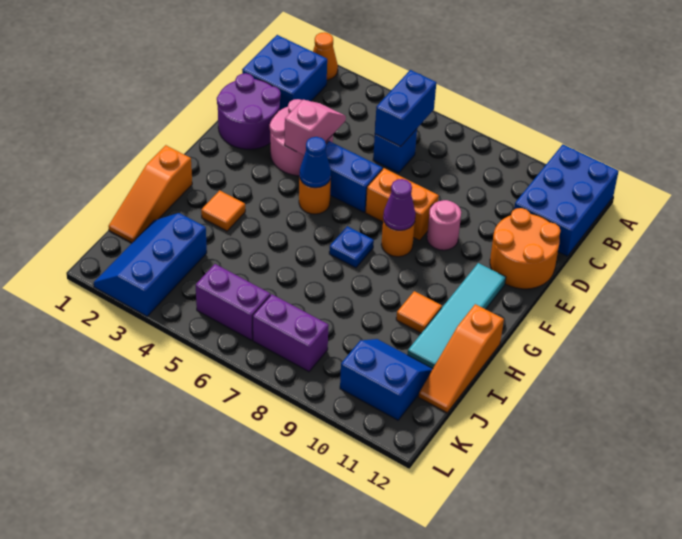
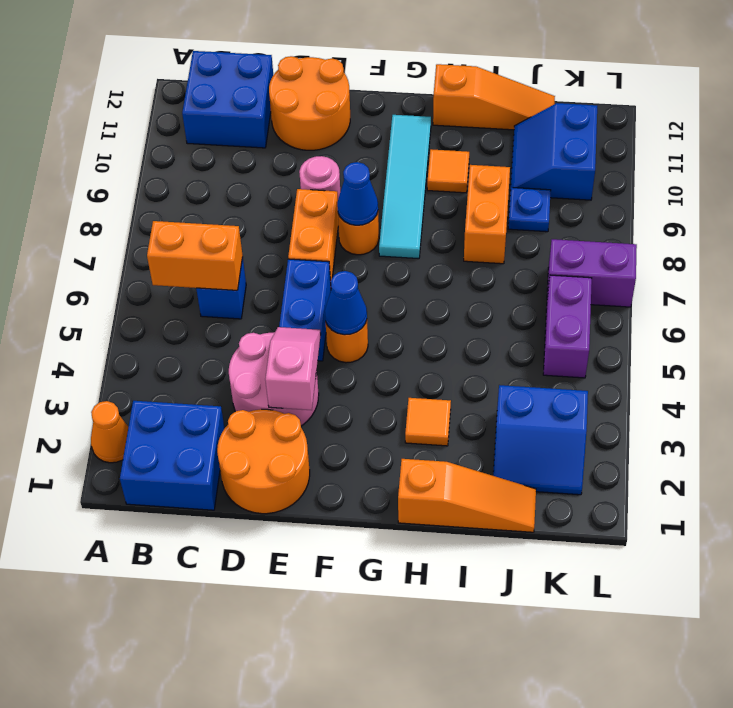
blue brick A11:C12 level 1 -> blue brick B11:C12 level 1
blue brick B6:C6 level 2 -> orange brick B6:C6 level 2
purple round brick D1:E2 level 1 -> orange round brick D1:E2 level 1
pink slope D4:E4 level 2 top E -> pink slope E3:E4 level 2 top 3
purple cone F8 level 2 -> blue cone F8 level 2
cyan tile F11:I11 level 1 -> cyan tile G8:G11 level 1
blue plate G7 level 1 -> blue plate J9 level 1
none -> orange brick I8:I9 level 1
blue slope J2:L3 level 1 top 3 -> blue slope J2:K3 level 1 top 3
purple brick K7:K8 level 1 -> purple brick K7:L7 level 1

